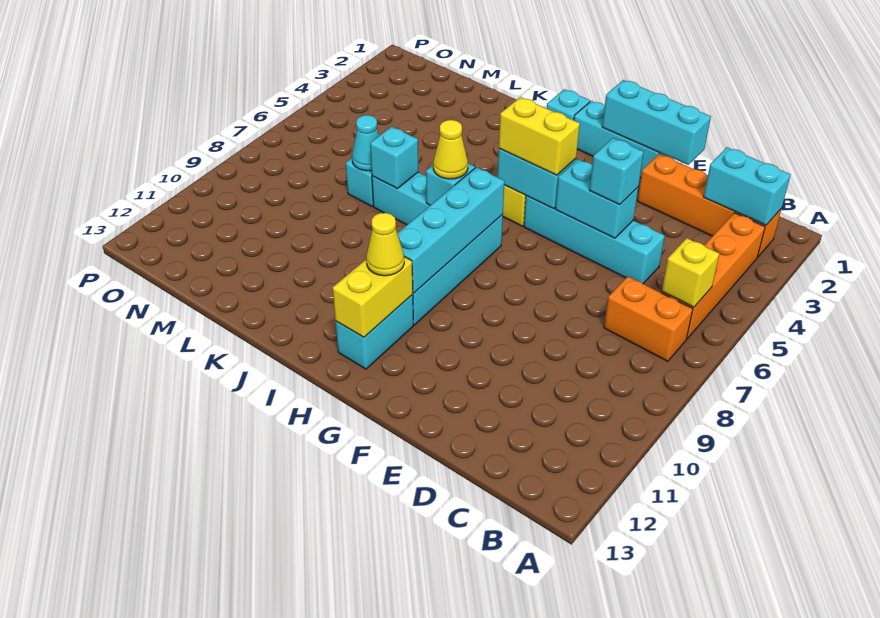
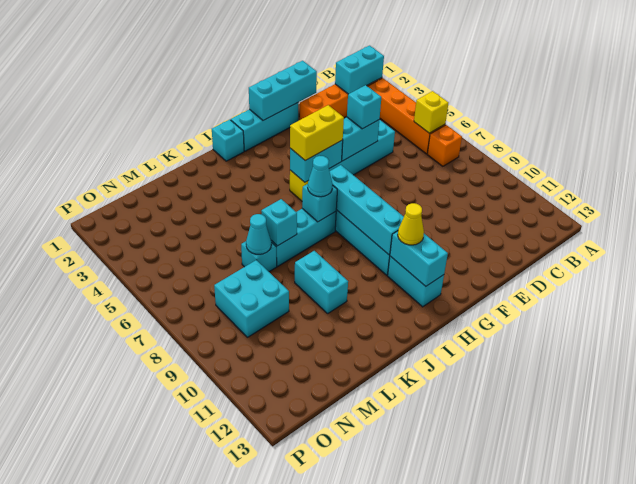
orange brick B7:C7 level 1 -> orange brick B7 level 1
yellow brick H11:H12 level 2 -> cyan brick H11:H12 level 2
yellow cone I7 level 3 -> cyan cone I7 level 3
none -> cyan brick K9:K10 level 1
none -> cyan brick M8:N9 level 1

